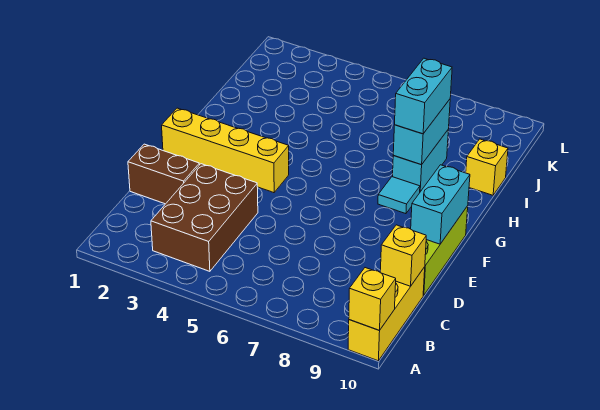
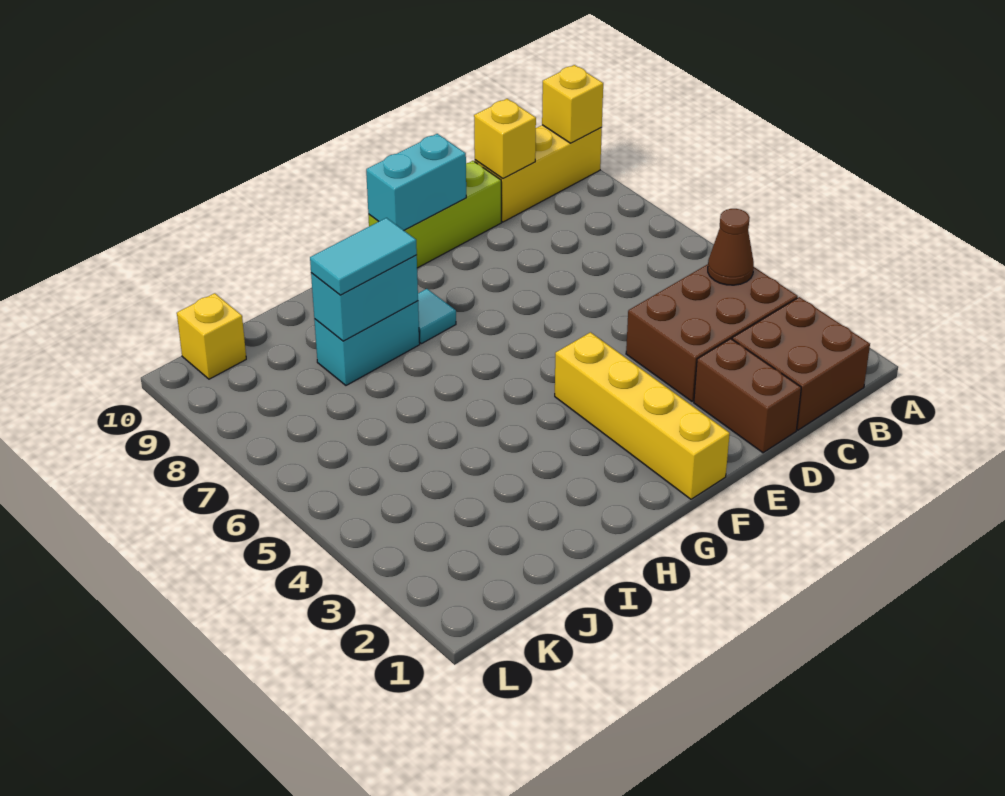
none -> brown brick B1:C2 level 1
none -> brown cone B4 level 2
cyan brick H8:I8 level 3 -> cyan tile H8:I8 level 3
yellow brick I10 level 1 -> yellow brick K10 level 1

